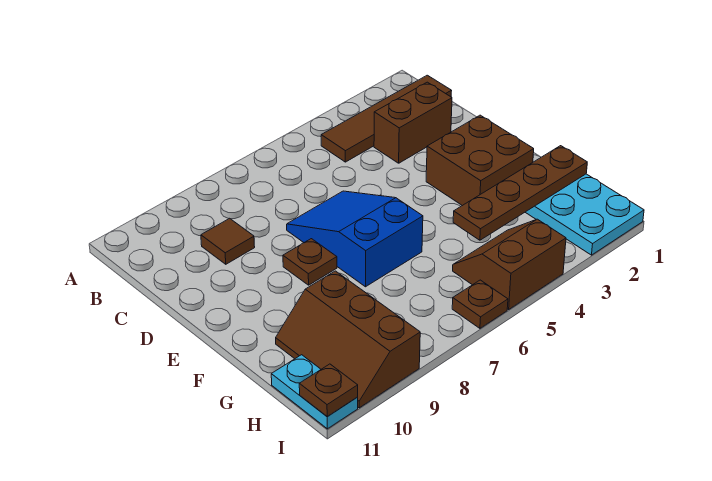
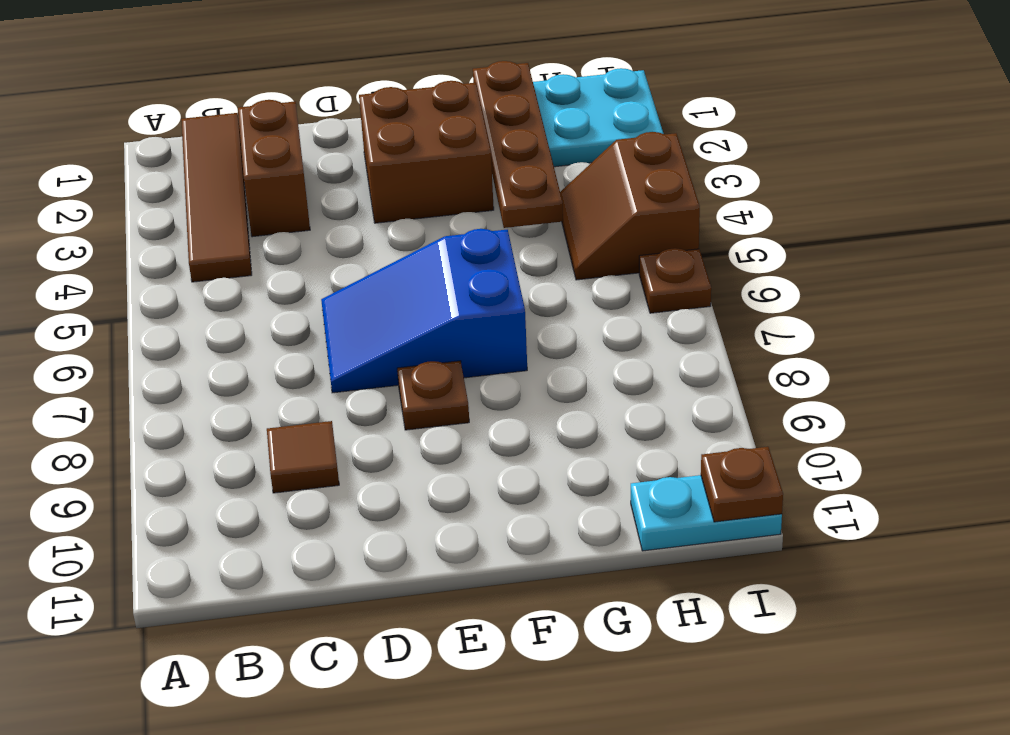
brown slope G9:I10 level 1 top 9 -> none

